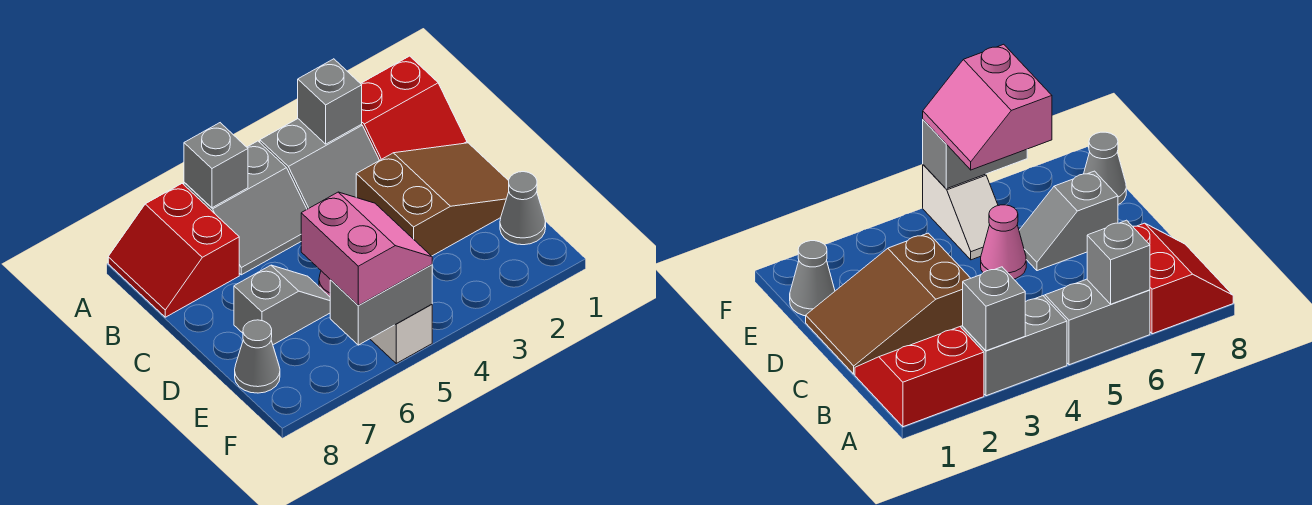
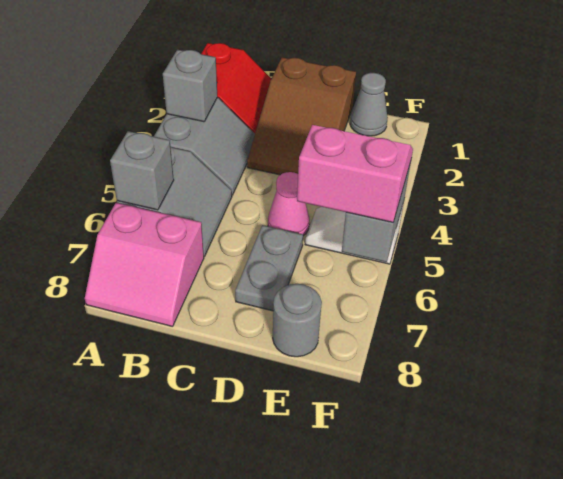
red slope A7:B8 level 1 top 7 -> pink slope A7:B8 level 1 top 7
brown slope C1:D3 level 1 top 3 -> brown slope C1:D3 level 1 top 1
grey slope D6:D7 level 1 top 7 -> grey plate D6:D7 level 1
grey cone E8 level 1 -> grey round brick E8 level 1

